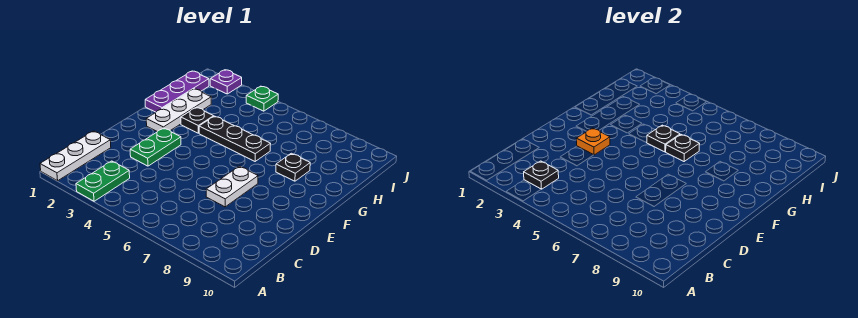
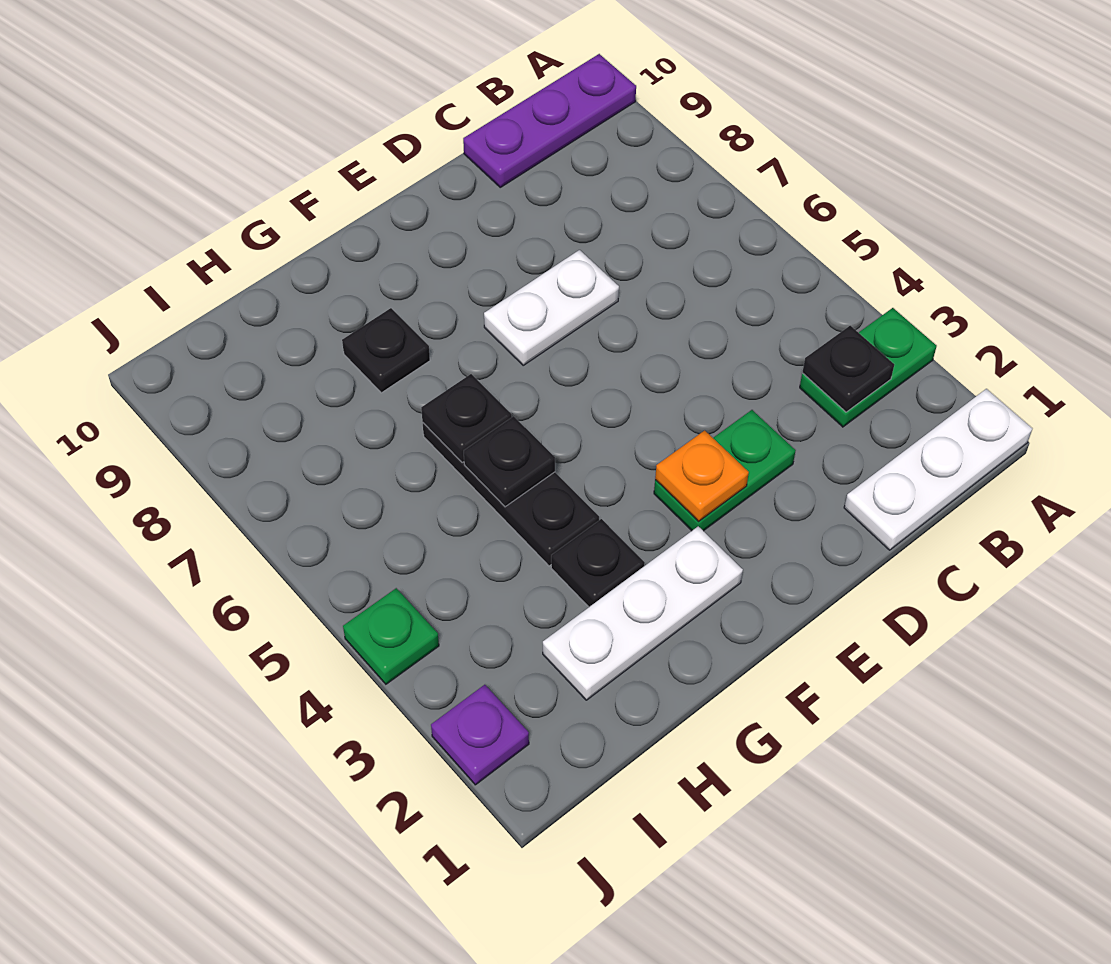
purple plate G1:I1 level 1 -> purple plate A10:C10 level 1

